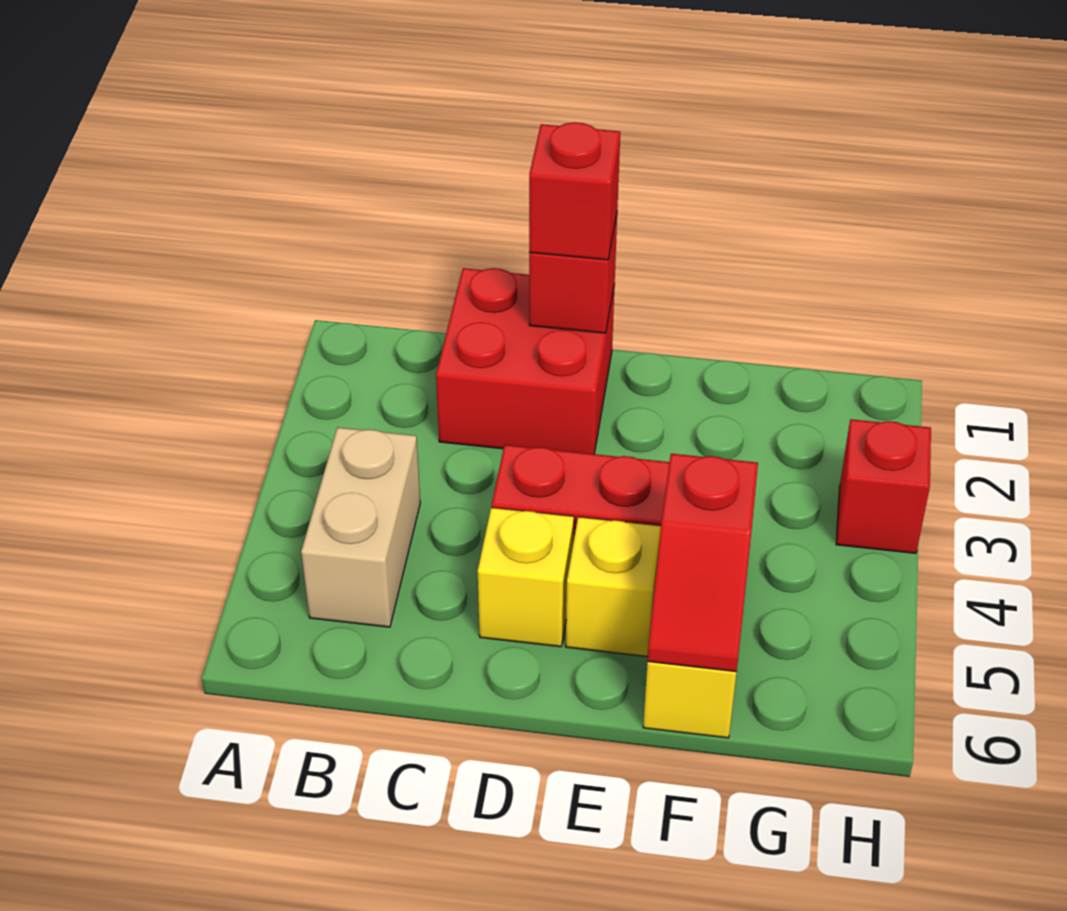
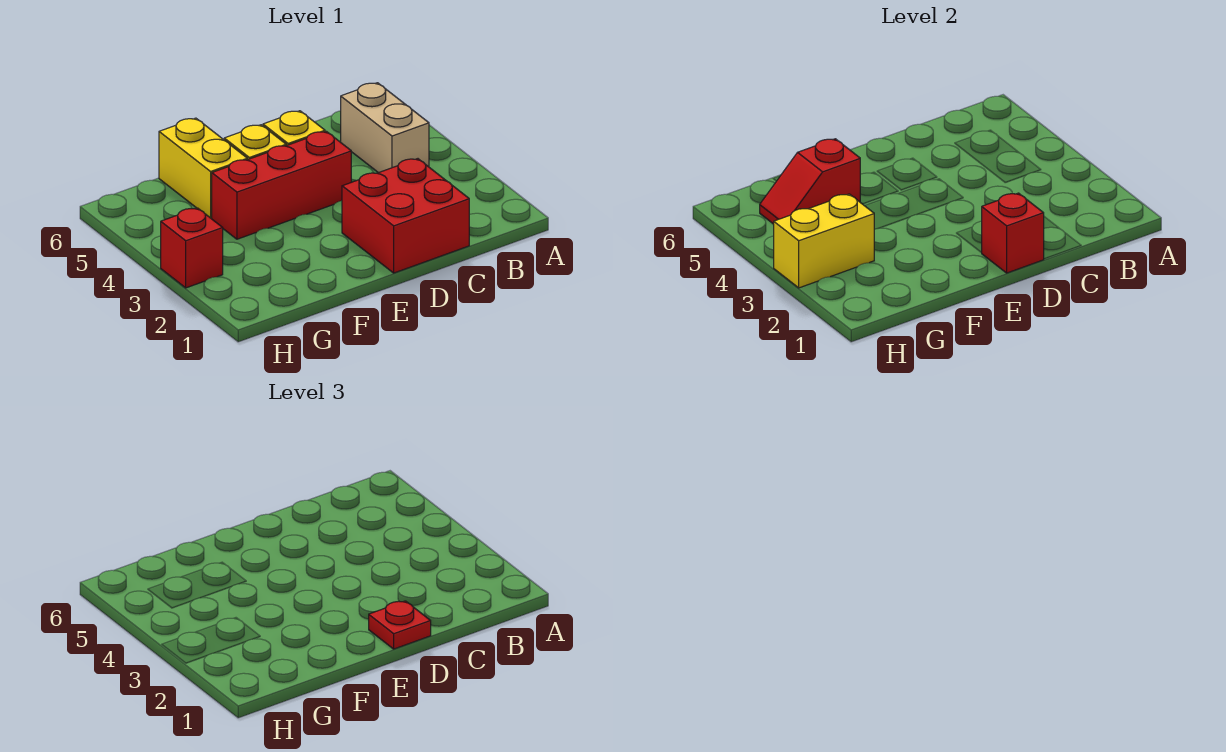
red brick D1 level 3 -> red plate D1 level 3
red slope F5:F6 level 2 top 5 -> red slope F5:G5 level 2 top F
none -> yellow brick G3:H3 level 2

